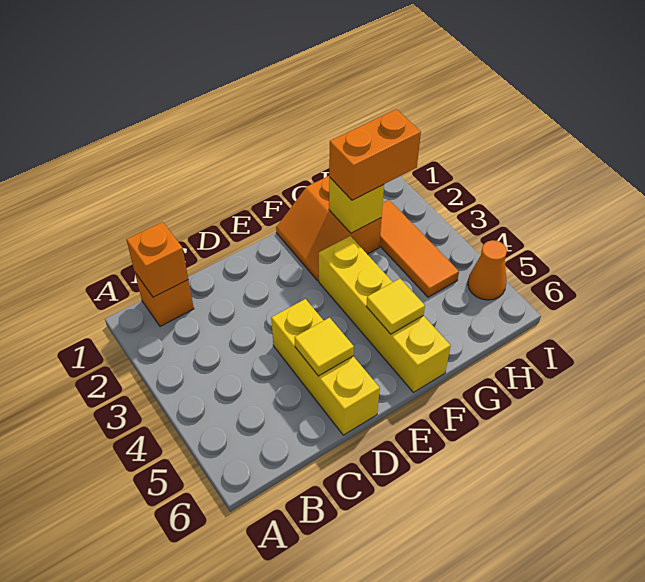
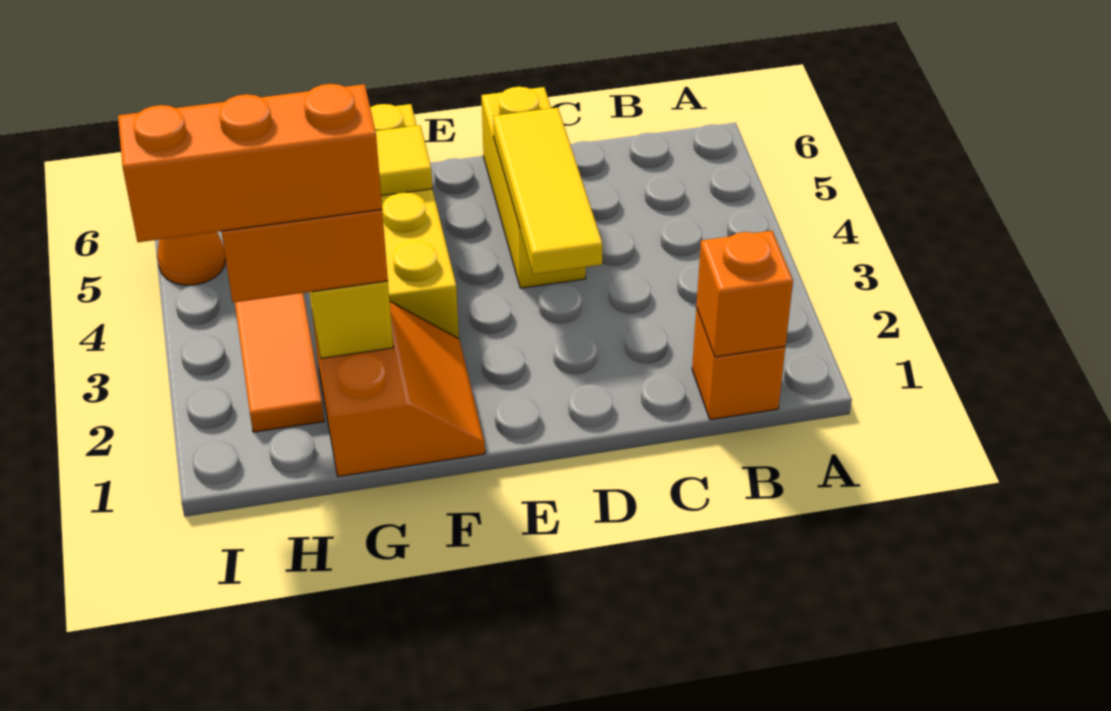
yellow tile D5 level 2 -> yellow tile D3:D5 level 2
none -> orange brick G2:I2 level 4

